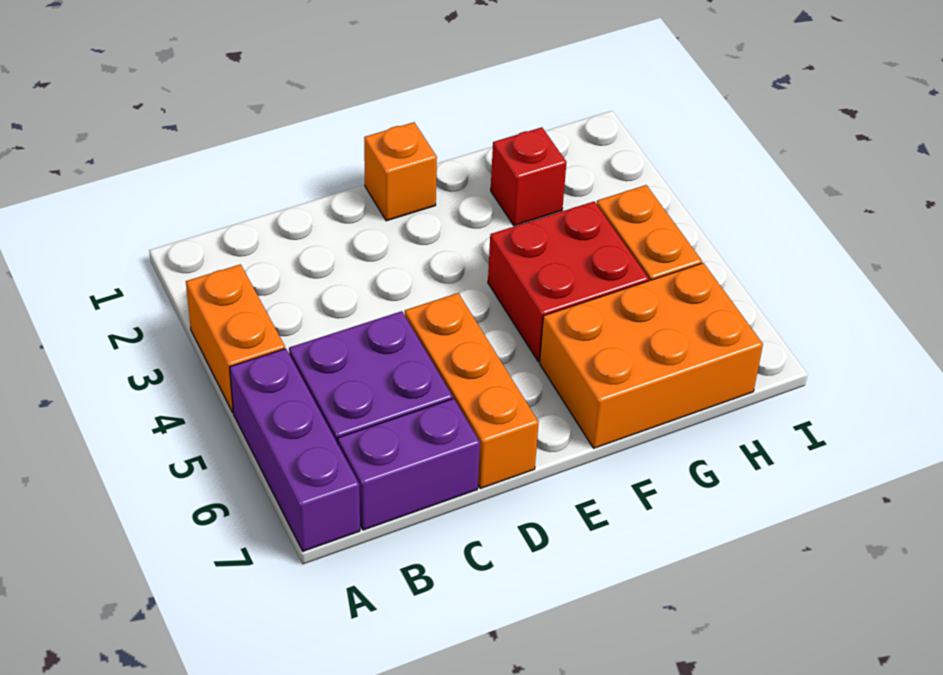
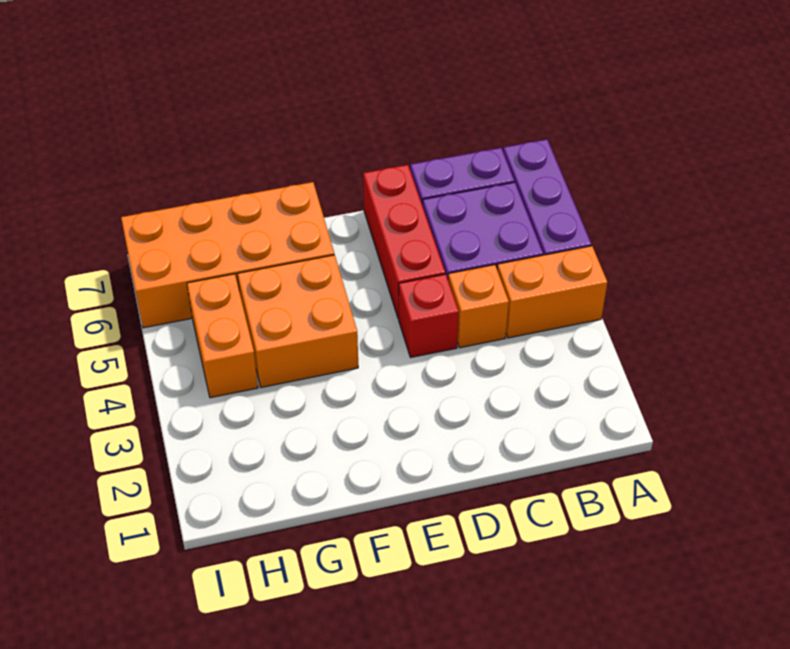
orange brick A3:A4 level 1 -> orange brick A4:B4 level 1
orange brick D5:D7 level 1 -> red brick D5:D7 level 1
orange brick E1 level 1 -> orange brick C4 level 1
red brick F4:G5 level 1 -> orange brick F4:G5 level 1
orange brick F6:H7 level 1 -> orange brick F6:I7 level 1
red brick G2 level 1 -> red brick D4 level 1

